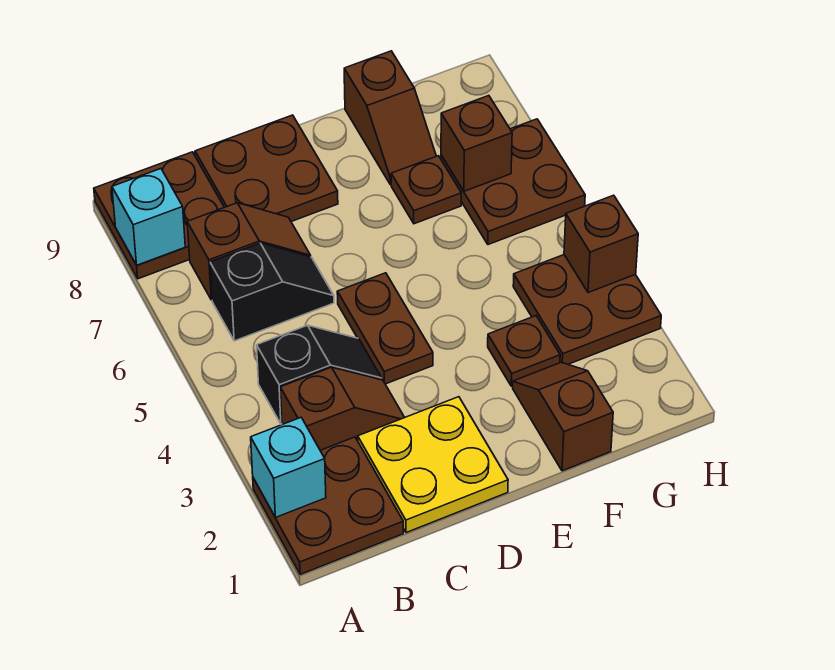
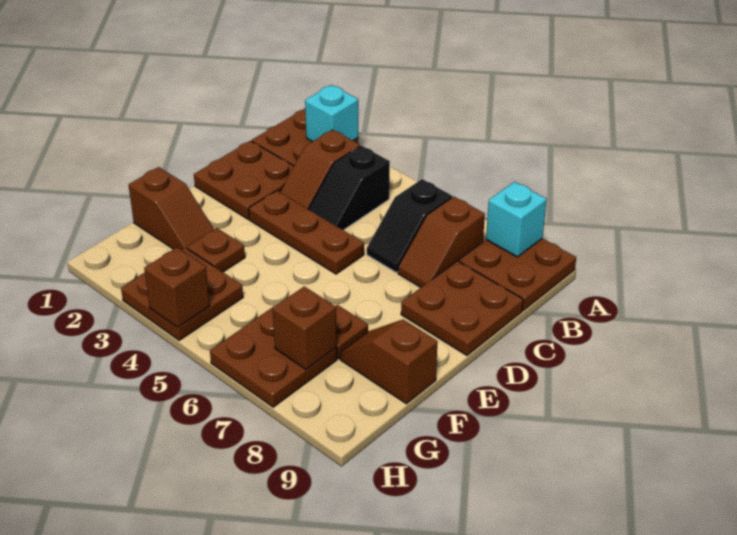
yellow plate C1:D2 level 1 -> brown plate C1:D2 level 1
brown plate D4:D5 level 1 -> brown plate D3:D5 level 1

